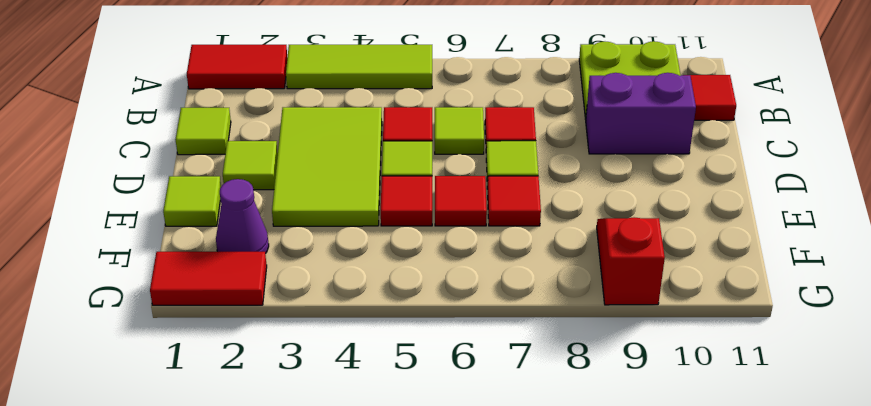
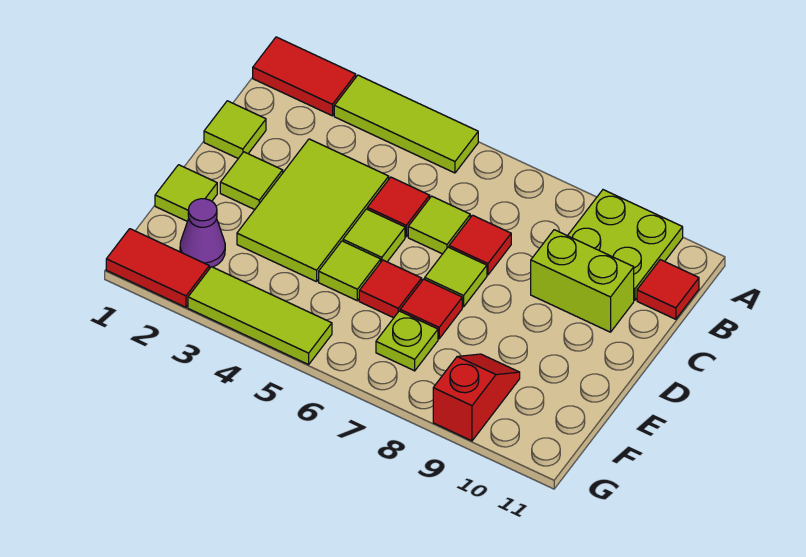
purple brick C9:C10 level 1 -> lime brick C9:C10 level 1
red tile E5 level 1 -> lime tile E5 level 1
none -> lime plate F7 level 1
none -> lime tile G3:G5 level 1

